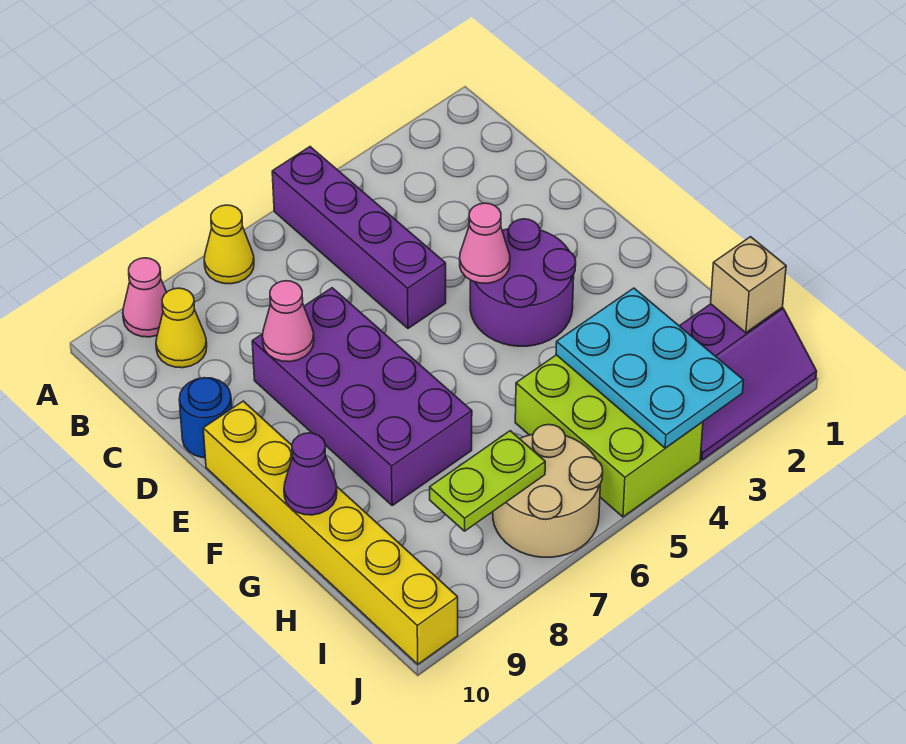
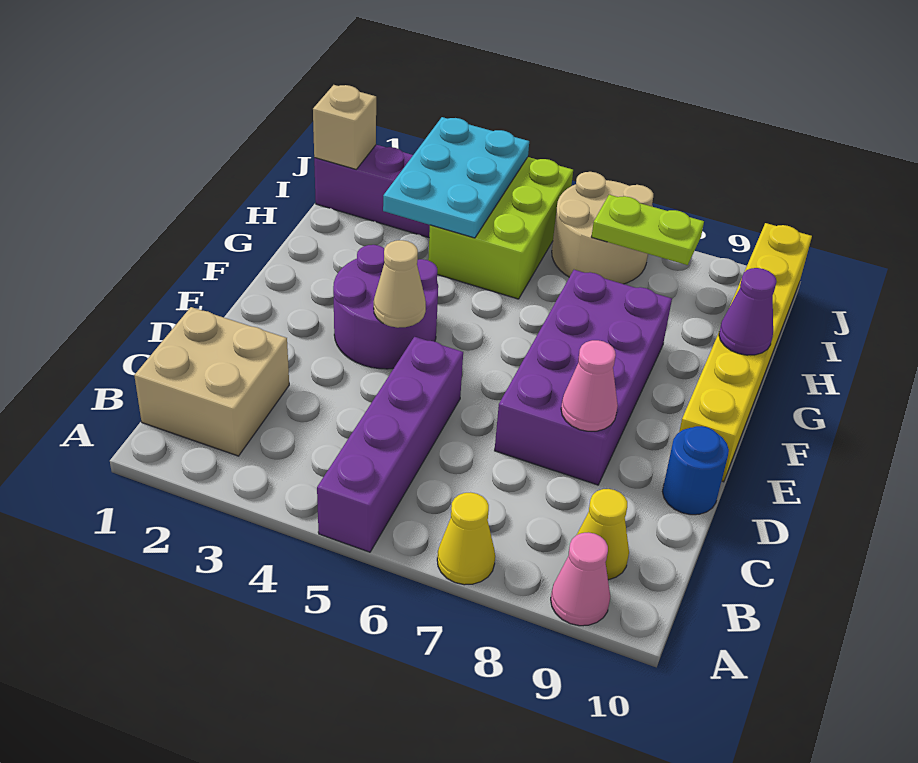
none -> tan brick B1:C2 level 1
pink cone E4 level 2 -> tan cone E4 level 2

